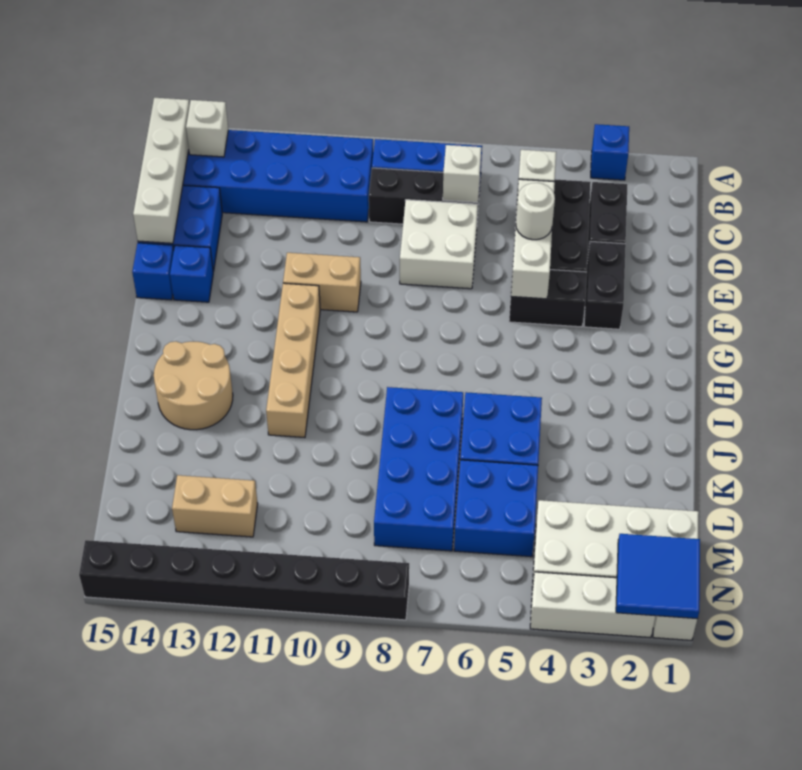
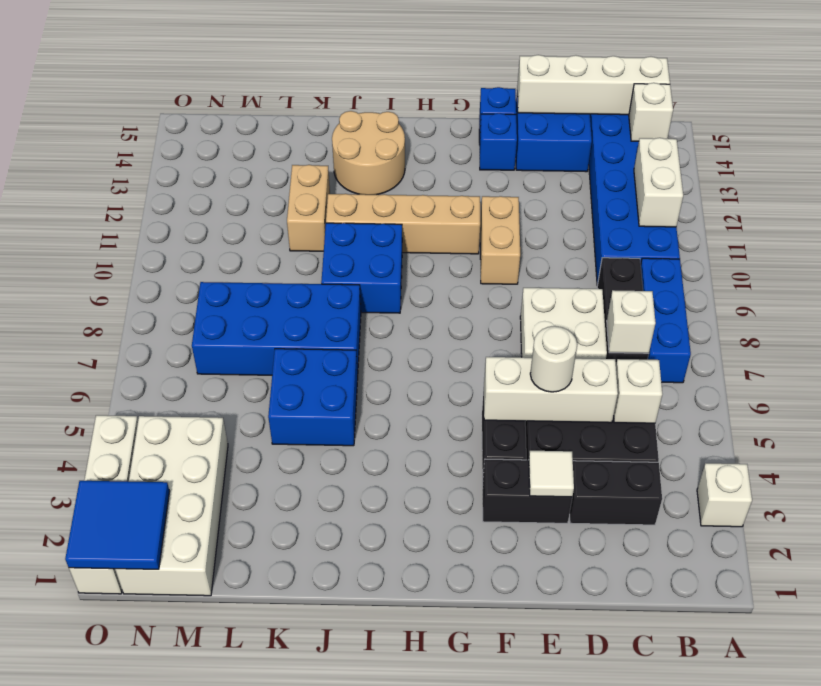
blue brick A3 level 1 -> white brick A3 level 1
none -> white brick B11:B12 level 2
none -> white tile E3 level 2
blue brick L5:M6 level 1 -> blue brick I9:J10 level 1
tan brick M12:M13 level 1 -> tan brick K11:K12 level 1
black brick O8:O15 level 1 -> none

